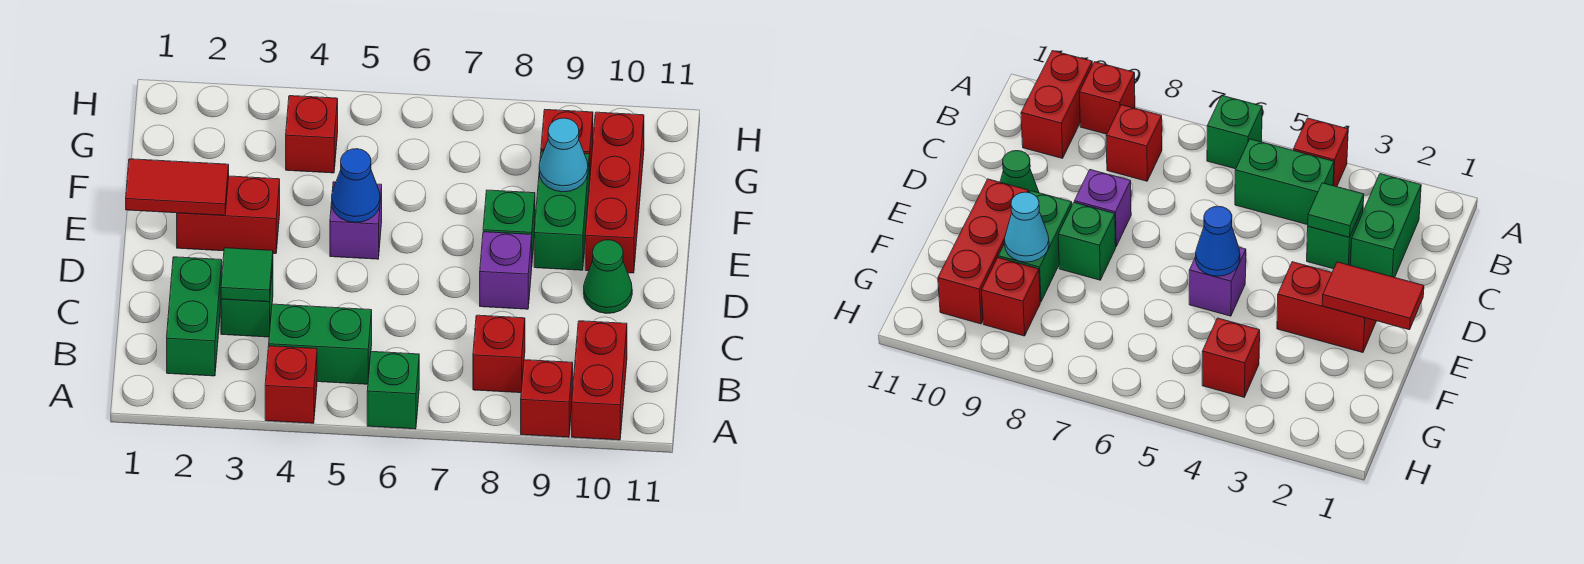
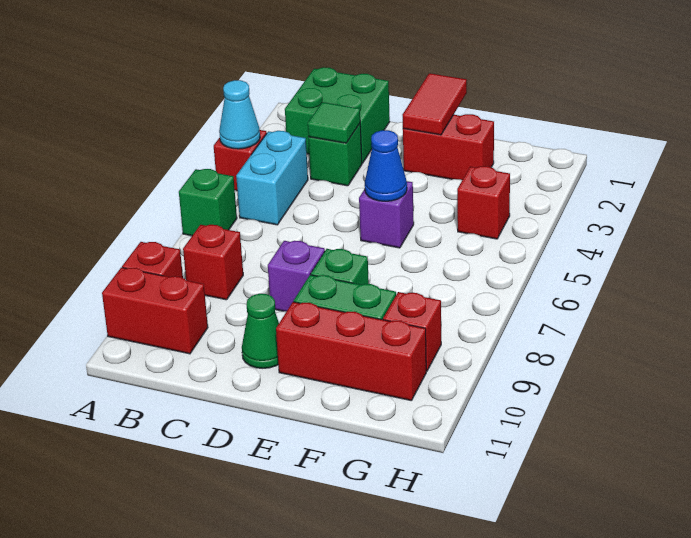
green brick B2:C2 level 1 -> green brick B1:C2 level 1
green brick B4:B5 level 1 -> cyan brick B4:B5 level 1
red brick E2:E3 level 1 -> red brick E2:F2 level 1
cyan cone F9 level 2 -> cyan cone A4 level 2

